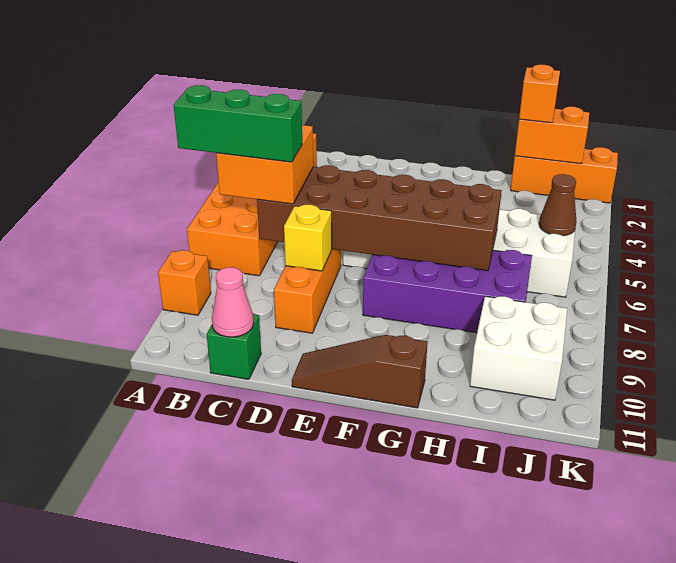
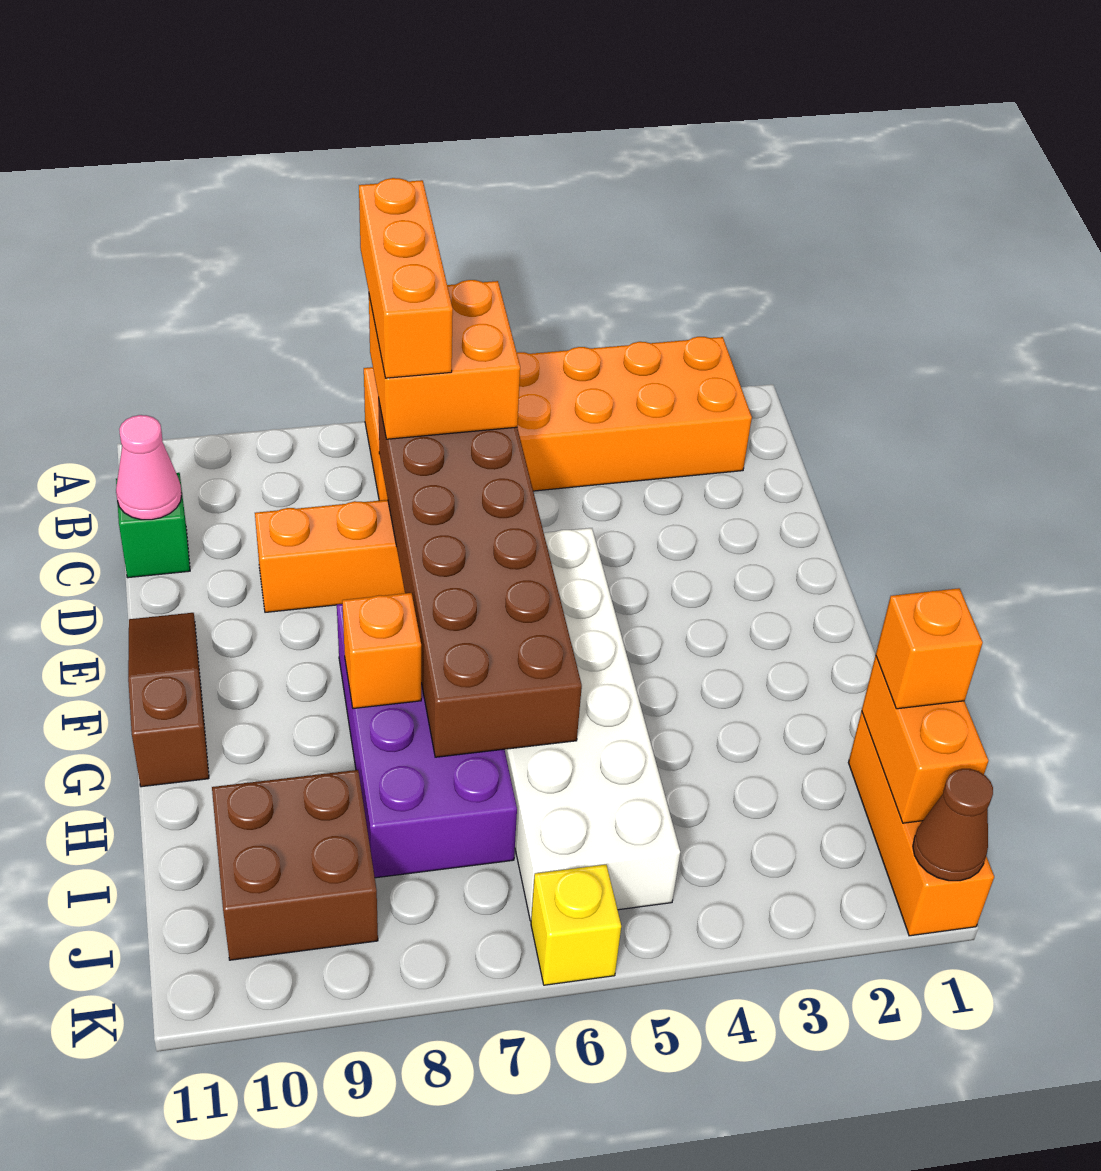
green brick A7:C7 level 4 -> orange brick A7:C7 level 4
orange brick A9 level 1 -> orange brick G8 level 2
yellow brick D8 level 2 -> yellow brick K6 level 1
white brick I9:J10 level 1 -> brown brick I9:J10 level 1
brown cone J5 level 2 -> brown cone K1 level 2

